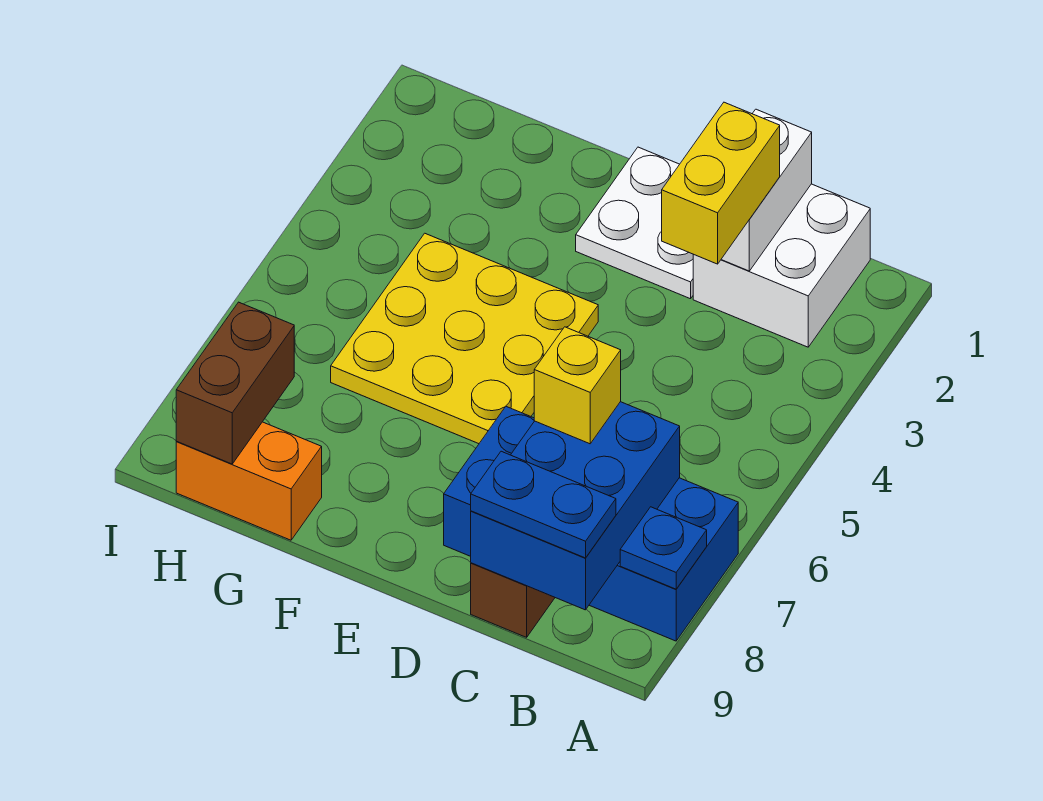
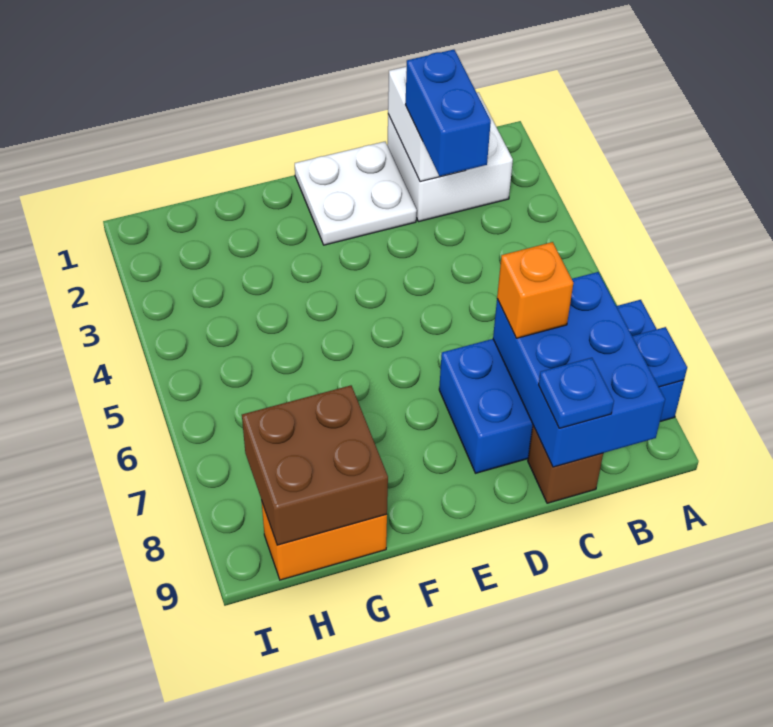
blue plate B9:C9 level 3 -> blue plate C9 level 3
yellow brick C2:C3 level 3 -> blue brick C2:C3 level 3
yellow brick C7 level 3 -> orange brick C7 level 3
yellow plate E4:G6 level 1 -> none
brown brick H8:H9 level 2 -> brown brick G8:H9 level 2

